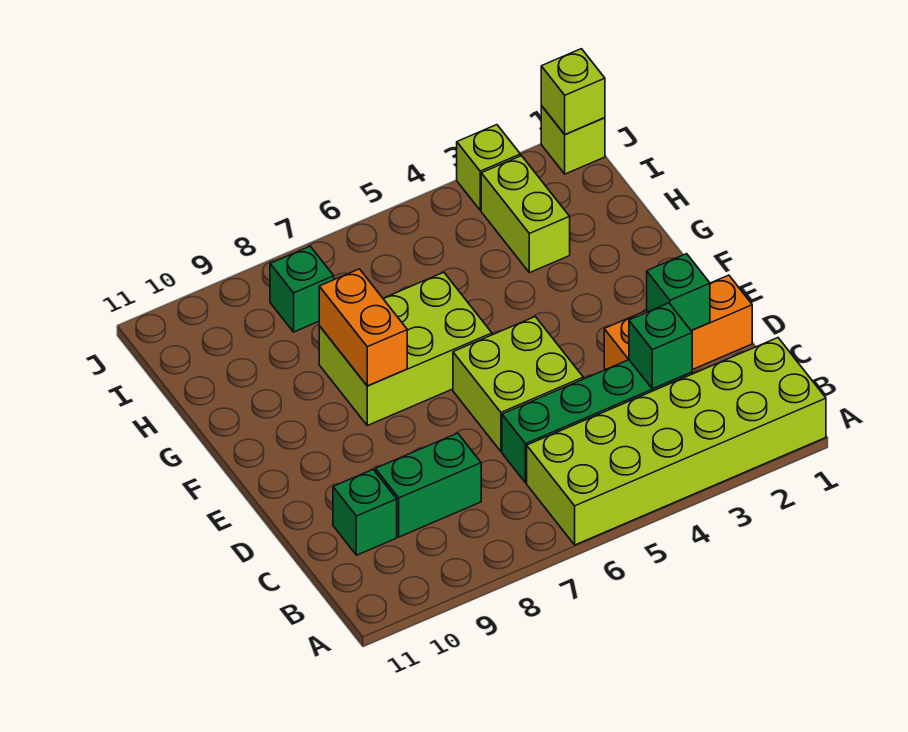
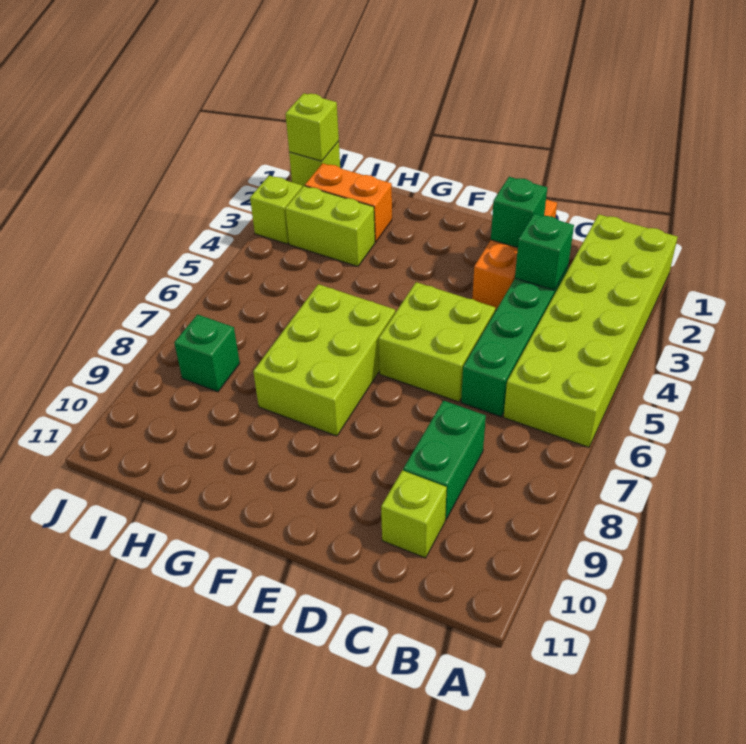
green brick C10 level 1 -> lime brick C10 level 1
orange brick F8:G8 level 2 -> orange brick H2:I2 level 1

